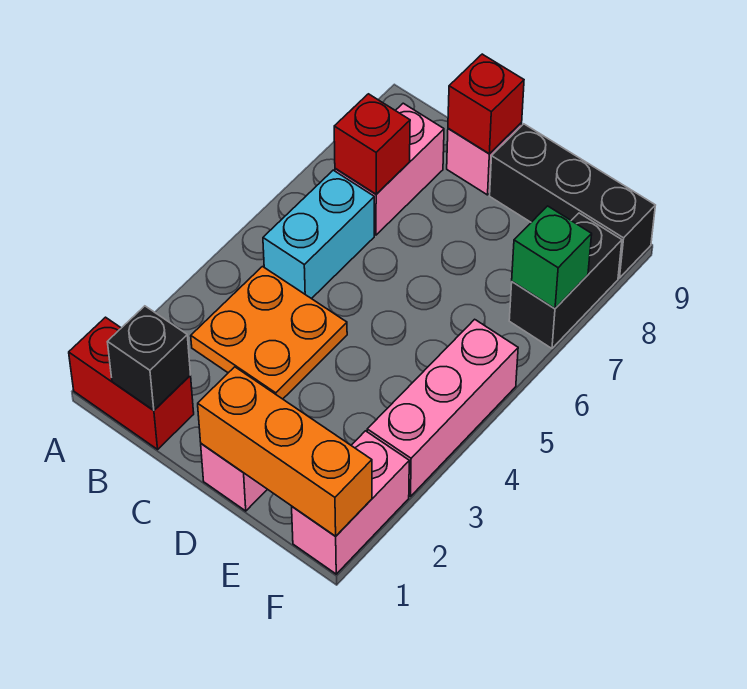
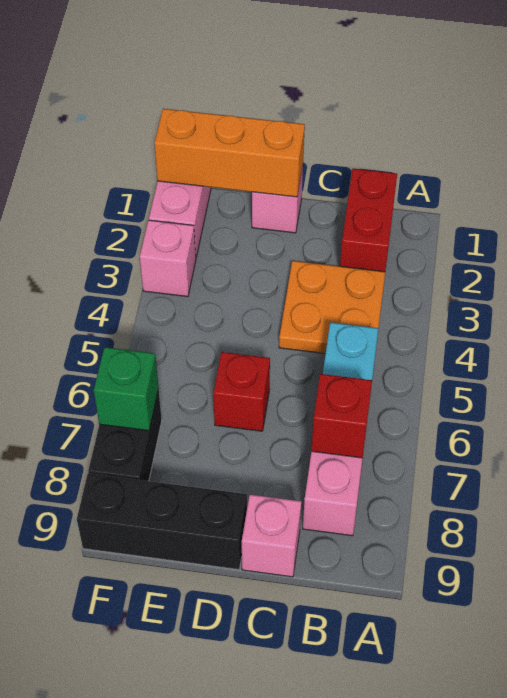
red brick A1:B1 level 1 -> red brick B1:B2 level 1
black brick B1 level 2 -> none
red brick C9 level 2 -> red brick D6 level 1
pink brick F3:F5 level 1 -> pink brick F3 level 1

